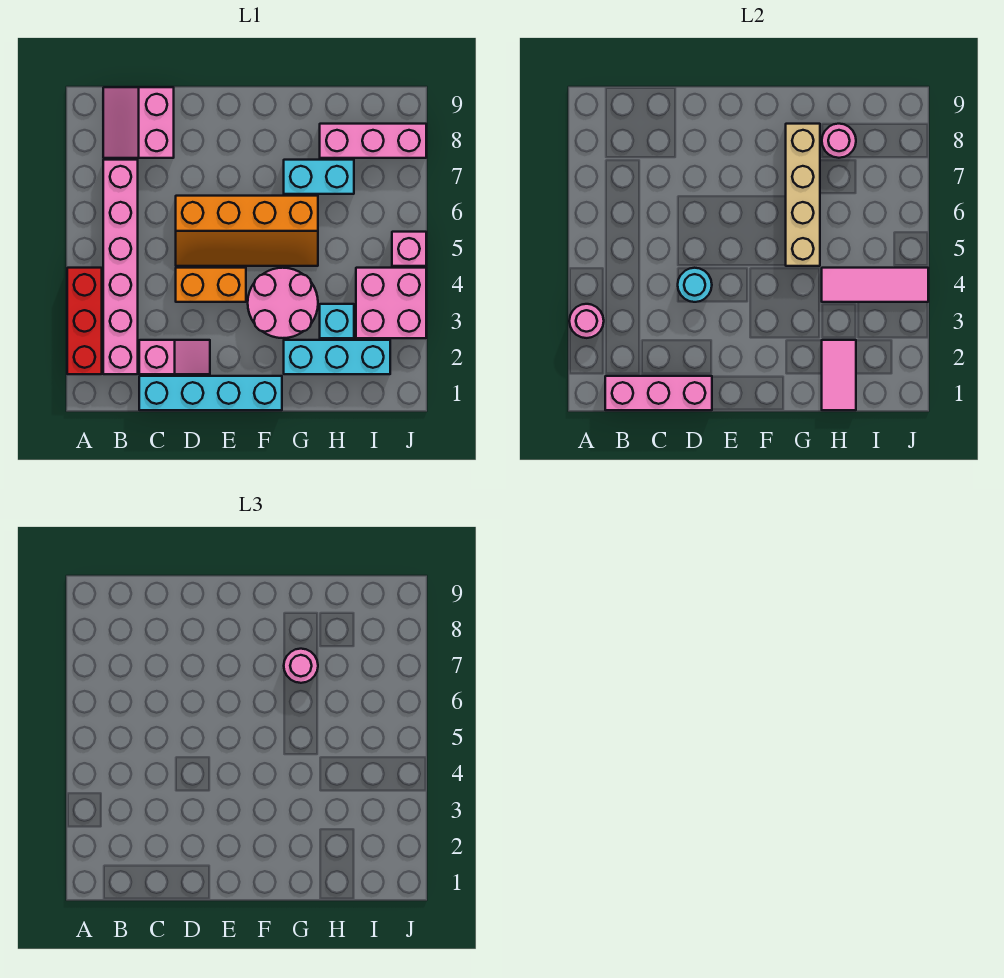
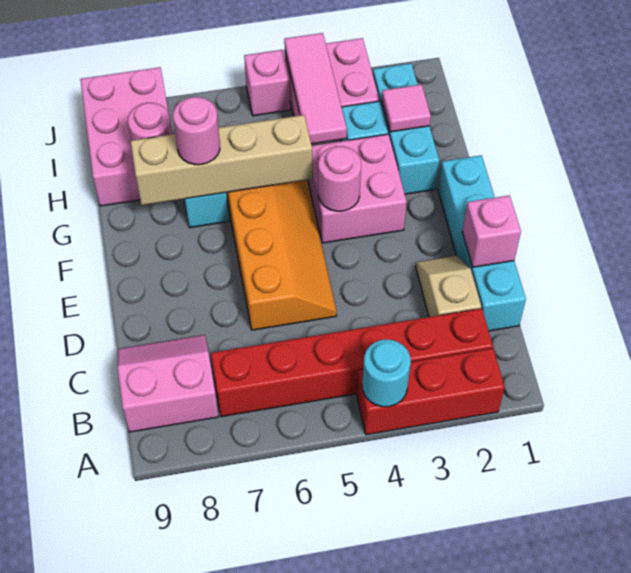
pink round brick A3 level 2 -> pink round brick F4 level 2
pink brick B1:D1 level 2 -> pink brick D1 level 2
pink brick B2:B7 level 1 -> red brick B2:B7 level 1
pink slope B8:C9 level 1 top C -> pink slope B8:C9 level 1 top B
pink slope C2:D2 level 1 top C -> tan slope C2:D2 level 1 top C
orange brick D4:E4 level 1 -> none
cyan round brick D4 level 2 -> cyan round brick A4 level 2
pink round brick F3:G4 level 1 -> pink brick F3:G4 level 1
pink tile H1:H2 level 2 -> pink tile H2 level 2
pink brick H8:J8 level 1 -> pink brick H8:J9 level 1

